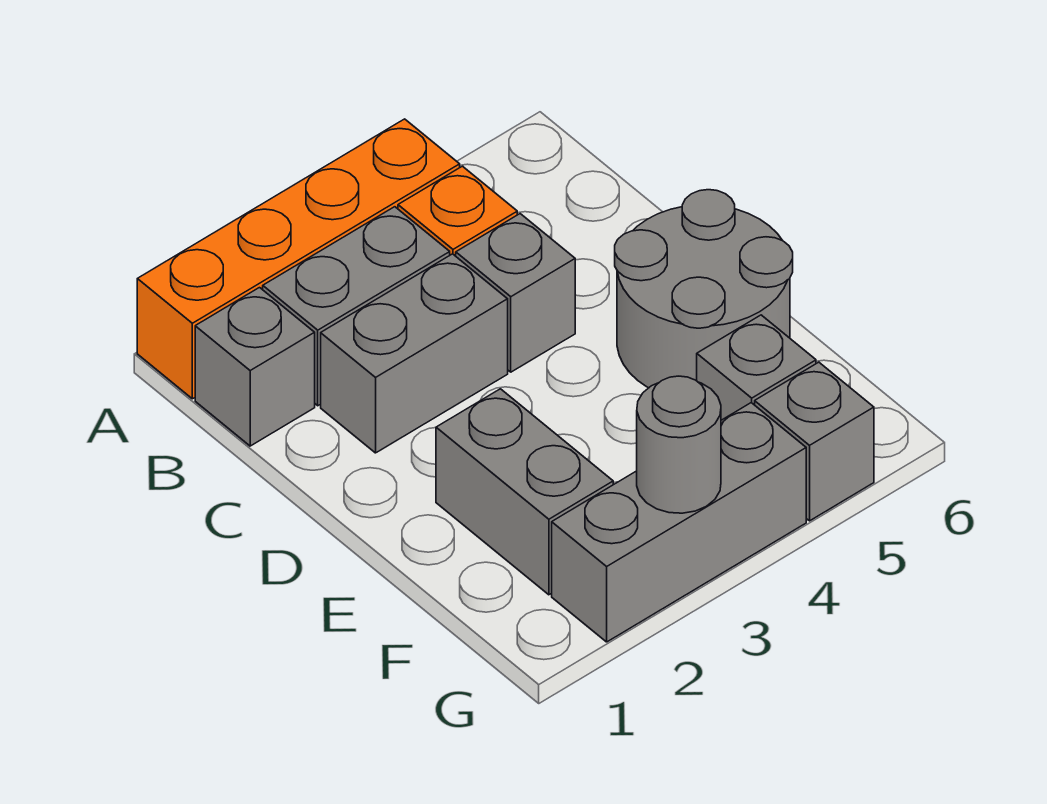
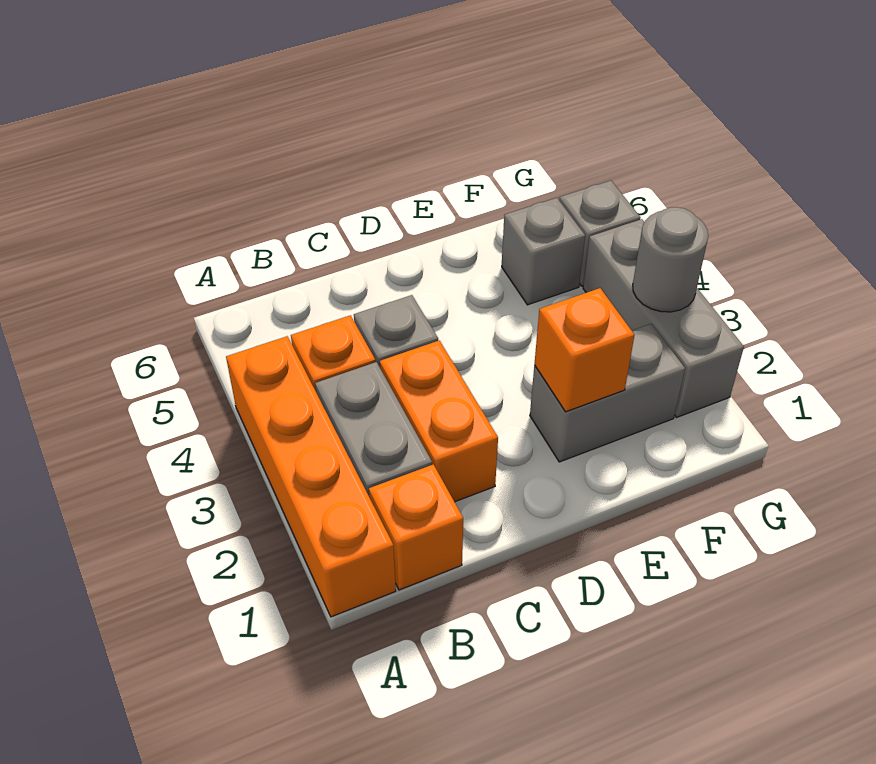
grey brick B1 level 1 -> orange brick B1 level 1
grey brick C2:C3 level 1 -> orange brick C2:C3 level 1
grey round brick D5:E6 level 1 -> none
none -> orange brick E2 level 2

